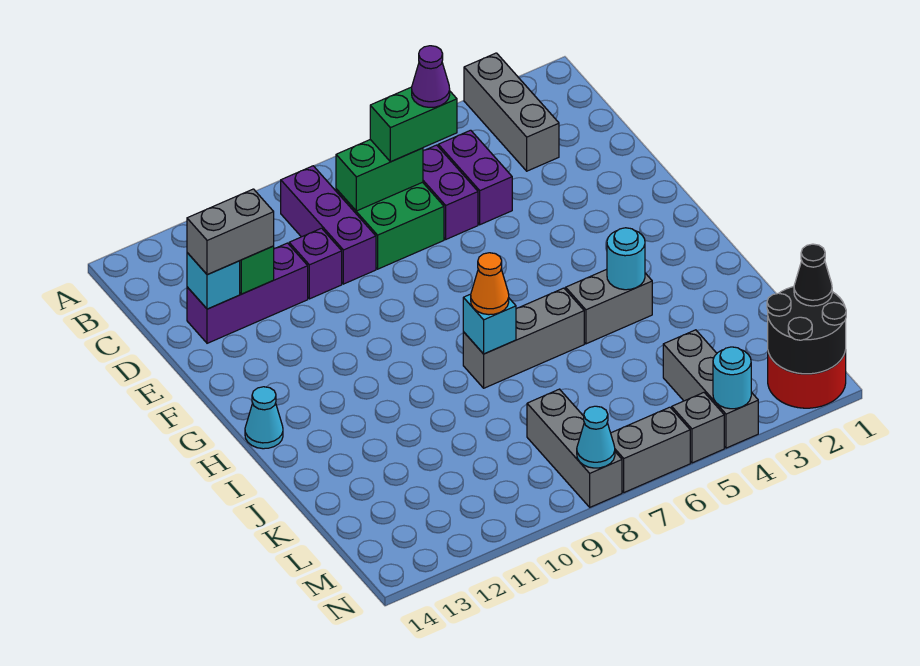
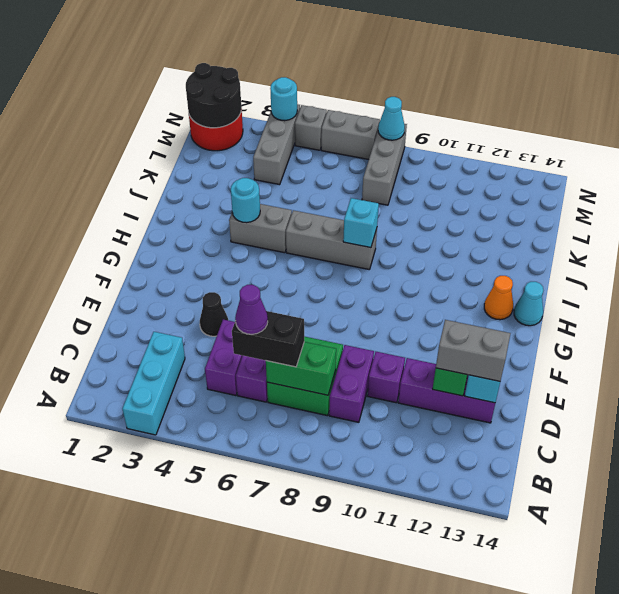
grey brick A3:C3 level 1 -> cyan brick A3:C3 level 1
purple brick B9:D9 level 1 -> purple brick C9:D9 level 1
green brick C6:C7 level 3 -> black brick C6:C7 level 3
orange cone I8 level 3 -> orange cone H13 level 1
black cone M1 level 3 -> black cone E4 level 1

